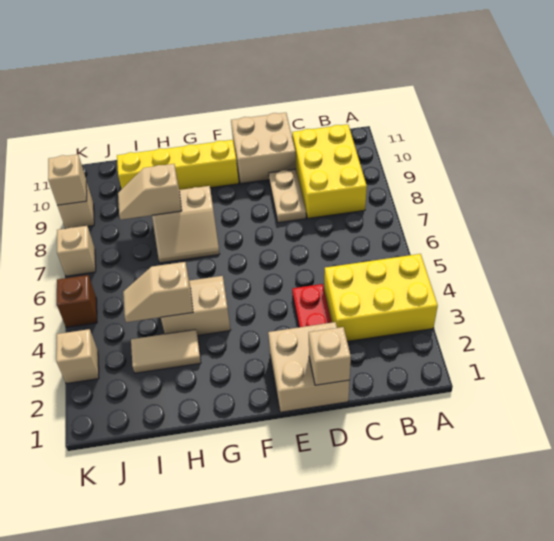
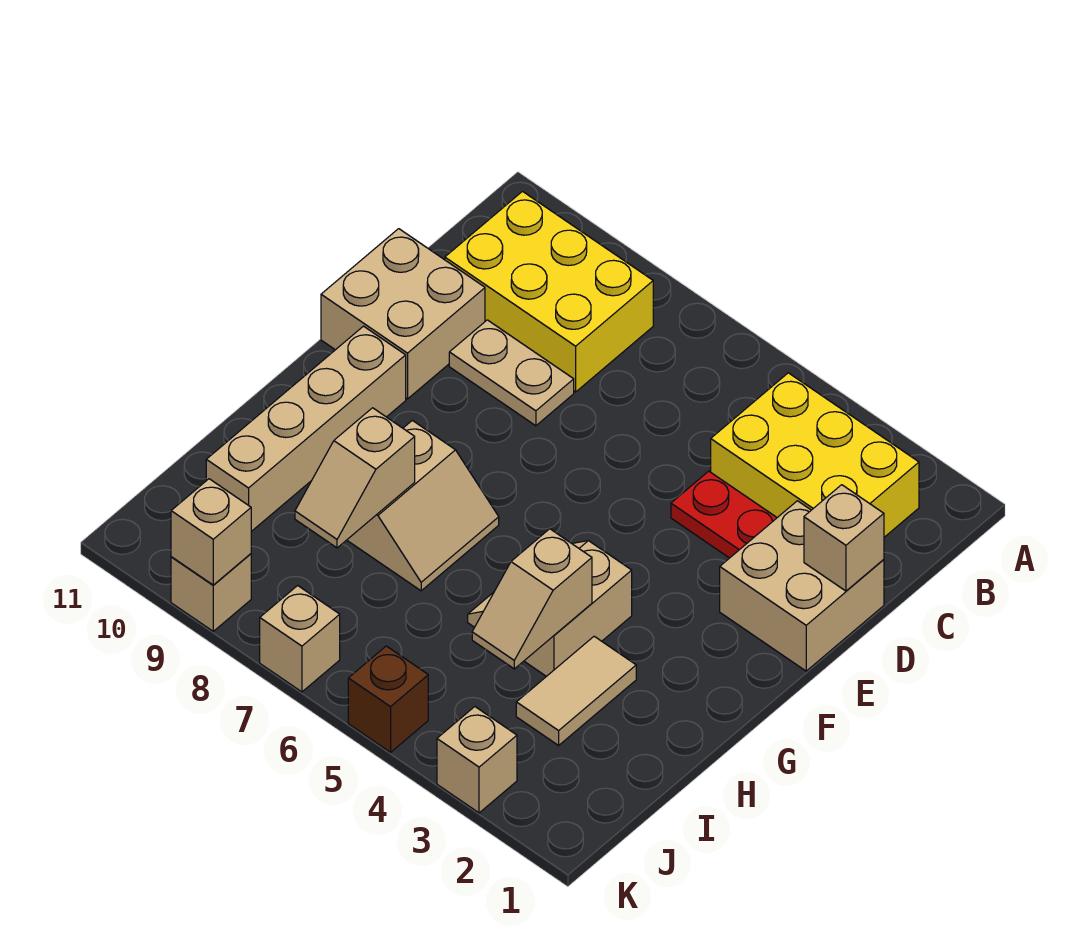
yellow brick A3:C4 level 1 -> yellow brick B2:C4 level 1
yellow brick F10:I10 level 1 -> tan brick F10:I10 level 1

